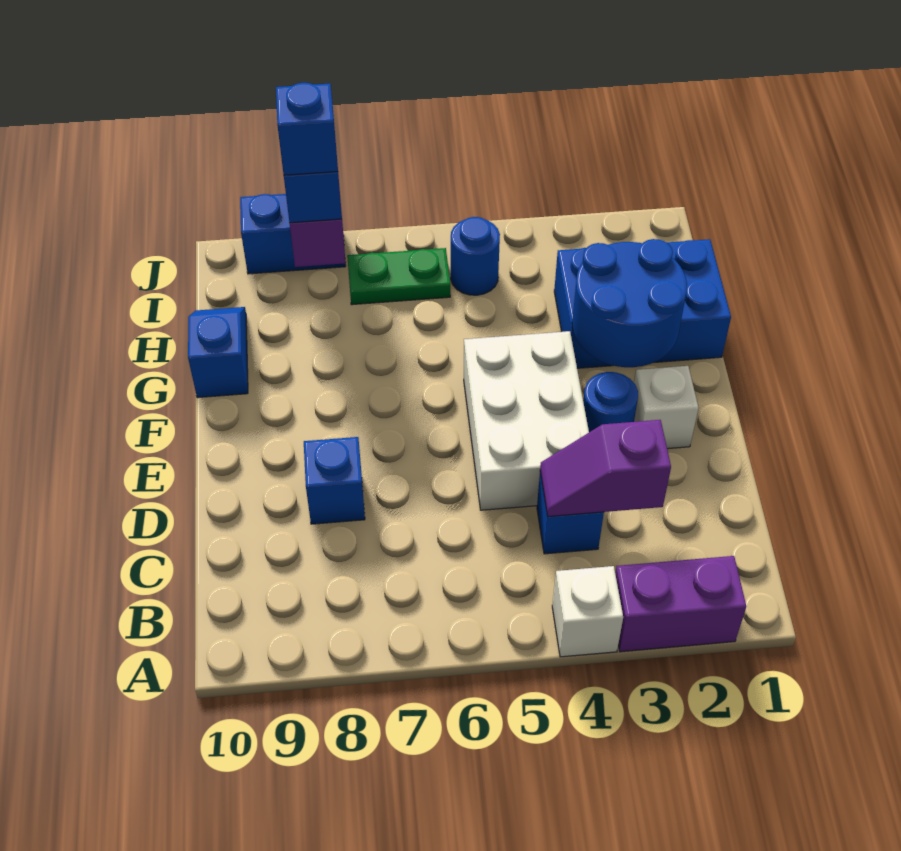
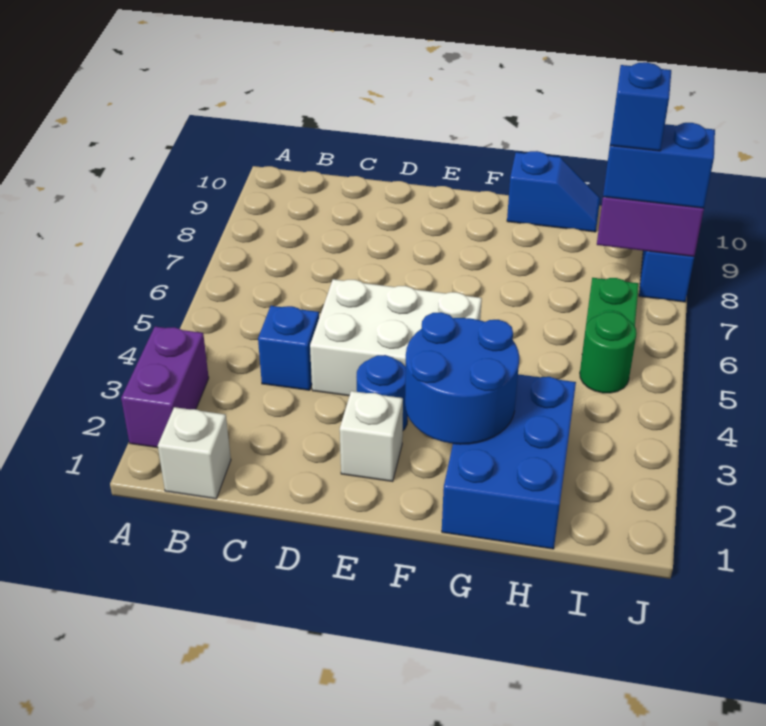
white brick A4 level 1 -> white brick B1 level 1
purple slope C3:C4 level 2 top 3 -> none
blue brick D8 level 1 -> none
blue round brick I5 level 1 -> green round brick I5 level 1

